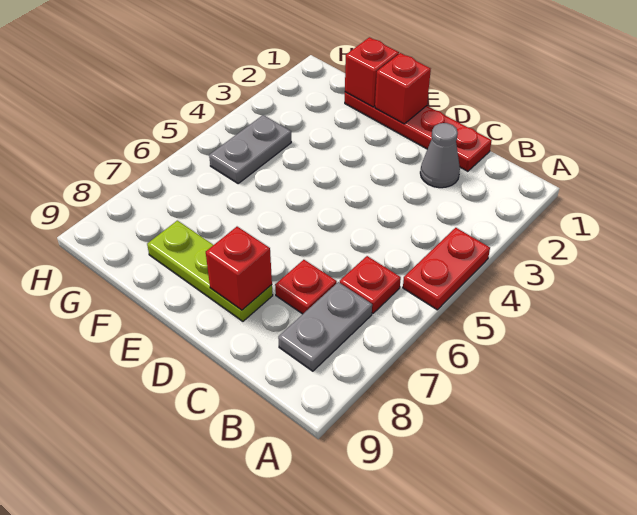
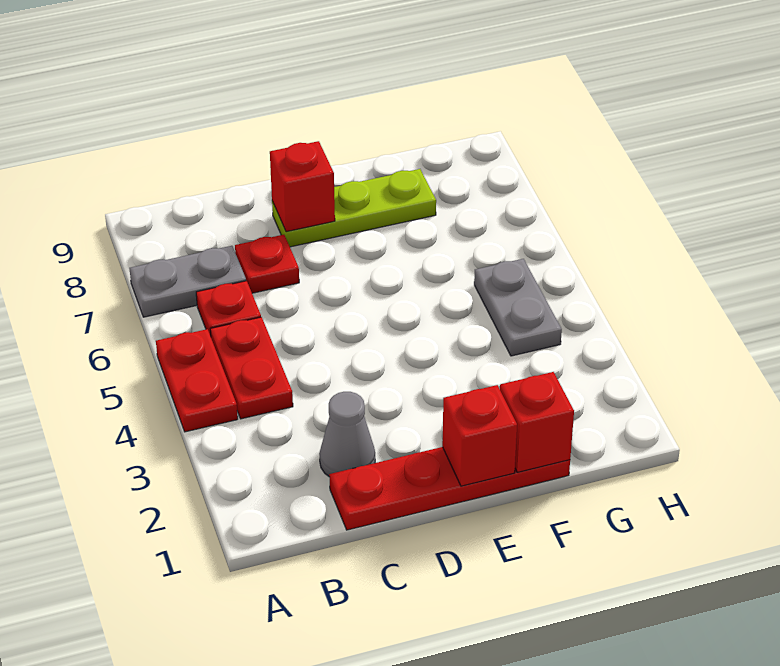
none -> red plate B4:B5 level 1
grey plate B7:B8 level 1 -> grey plate A7:B7 level 1

